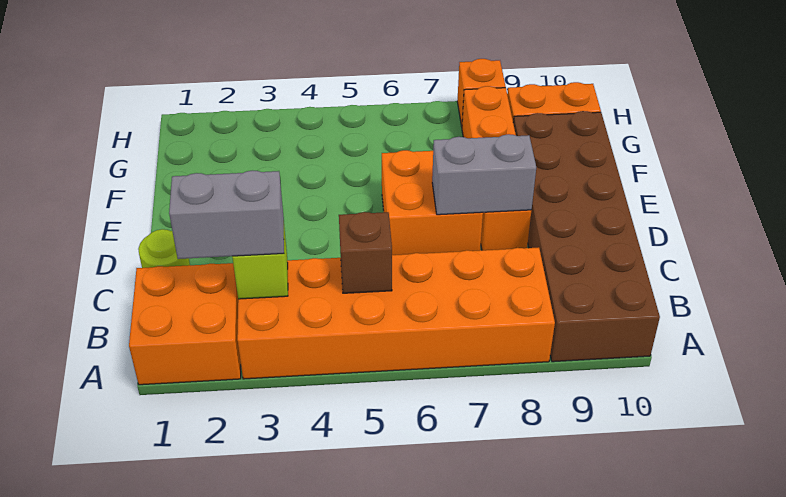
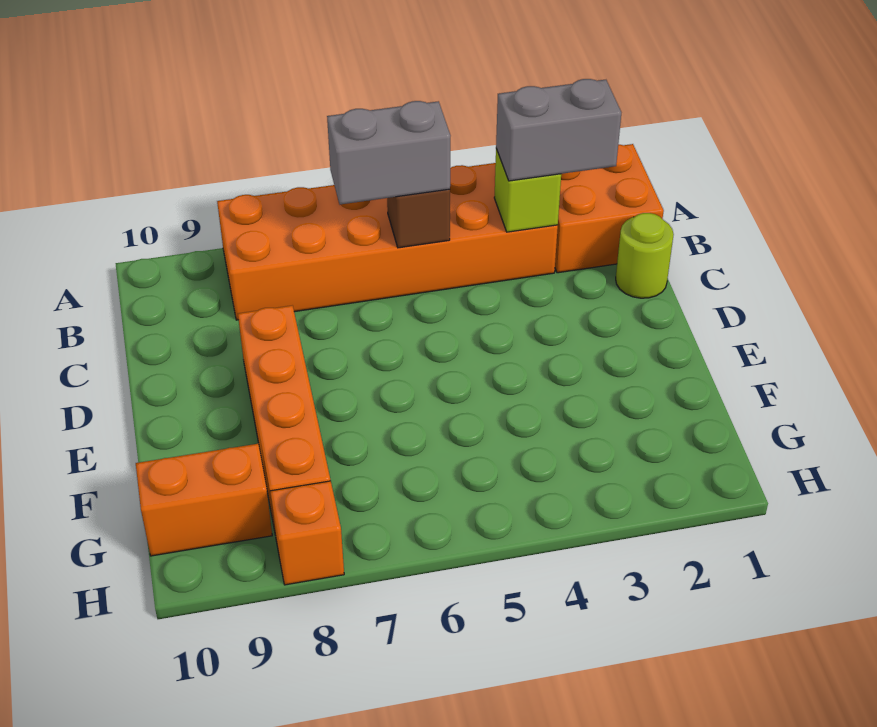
brown brick A9:F10 level 1 -> none
orange brick D6:E7 level 1 -> none
grey brick D7:D8 level 2 -> grey brick B5:B6 level 3

